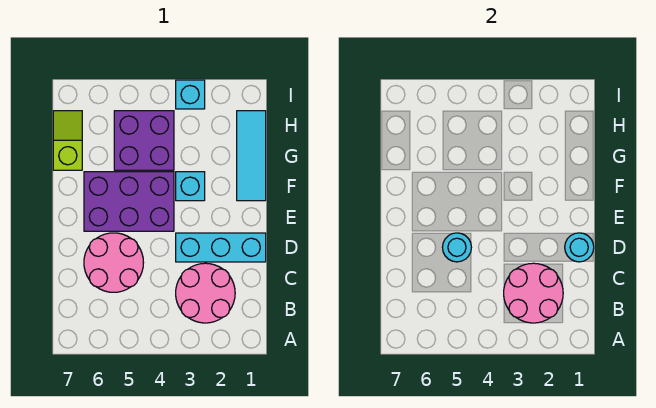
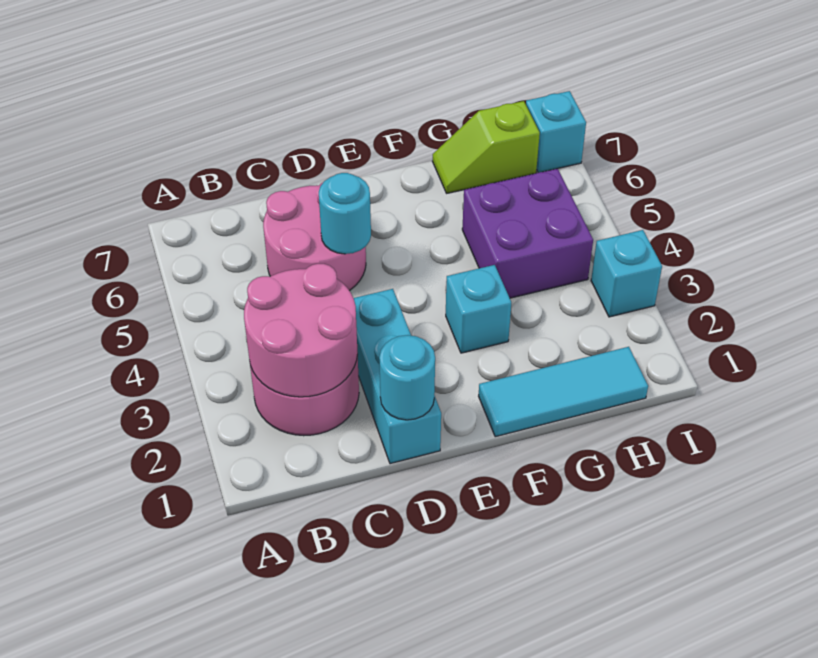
purple brick E4:F6 level 1 -> none
lime slope G7:H7 level 1 top G -> lime slope G7:H7 level 1 top H
none -> cyan brick I7 level 1

